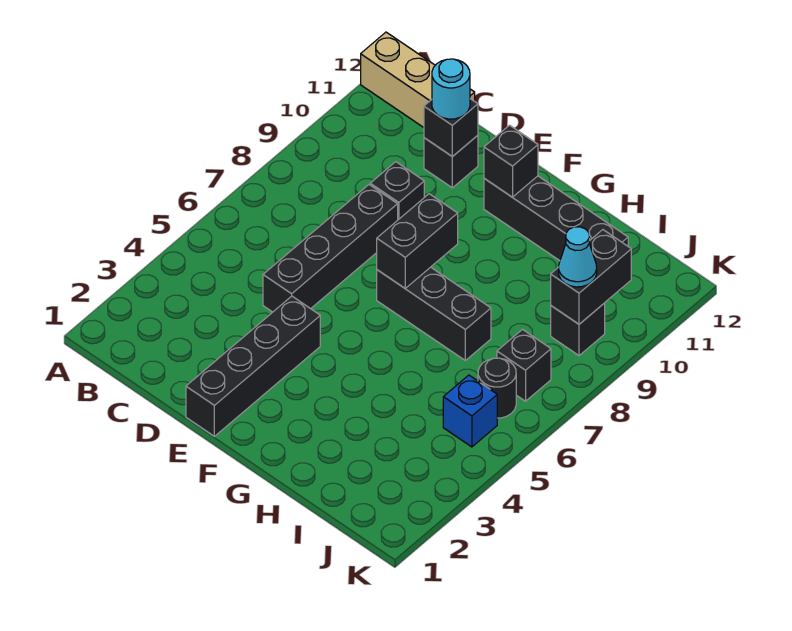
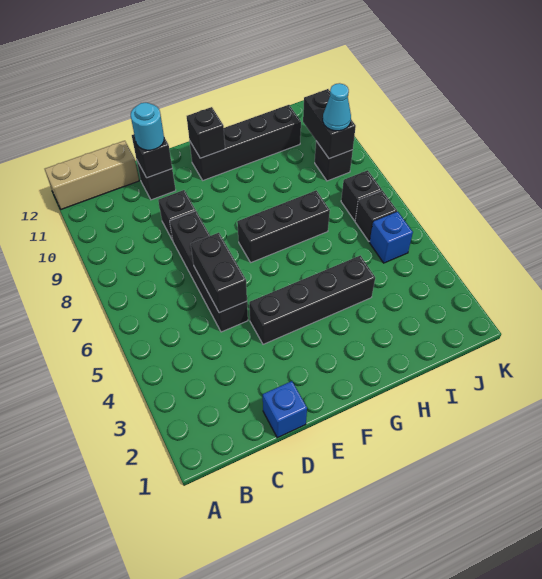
none -> blue brick D1 level 1
black brick E1:E4 level 1 -> black brick E4:H4 level 1
black brick F7:F8 level 2 -> black brick D5:D6 level 2
black round brick J6 level 1 -> black brick J6 level 1

